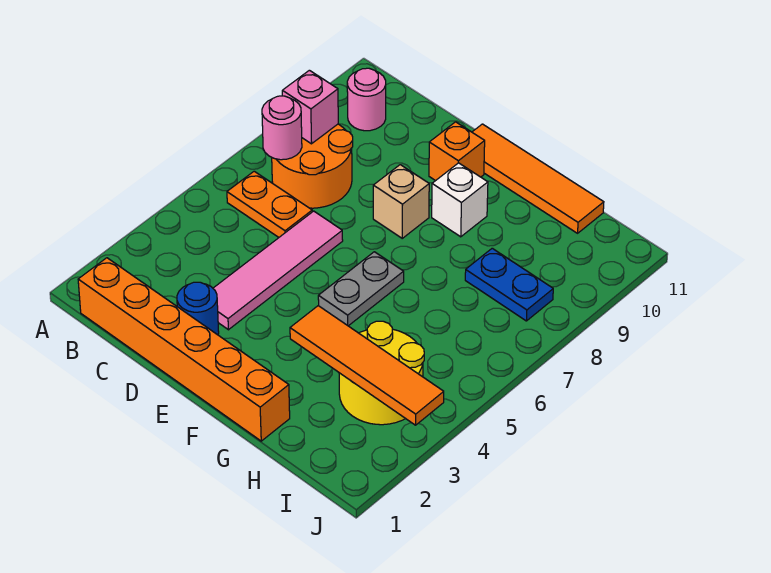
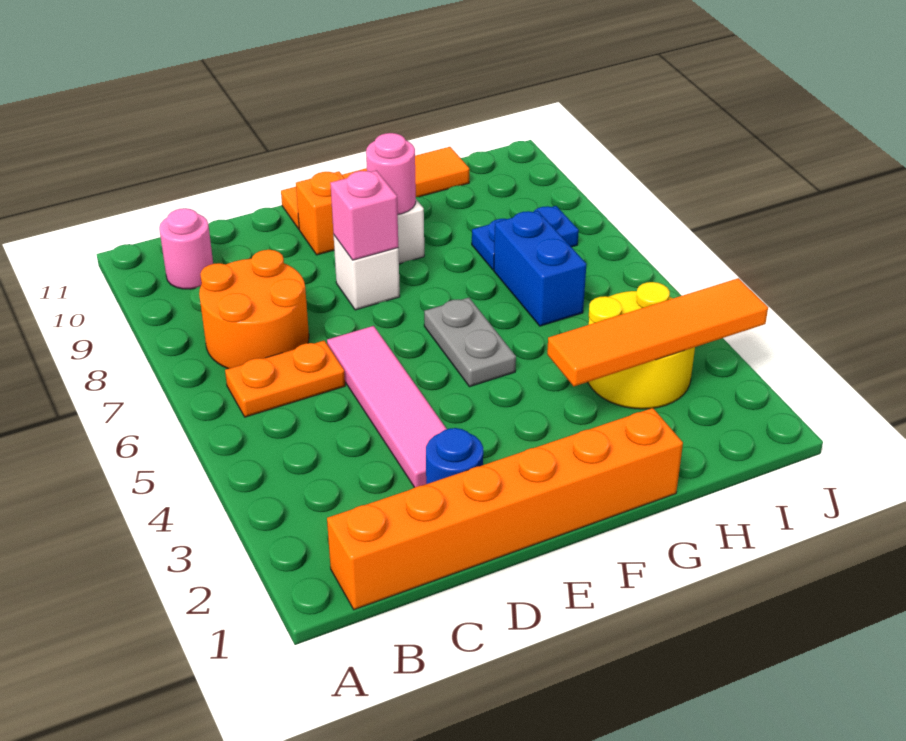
pink round brick B7 level 2 -> pink round brick F9 level 2
pink brick B8 level 2 -> pink brick E8 level 2
tan brick E8 level 1 -> white brick E8 level 1
none -> blue brick H6:H7 level 1

